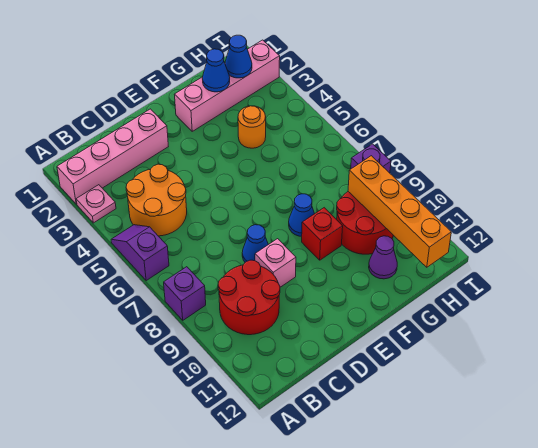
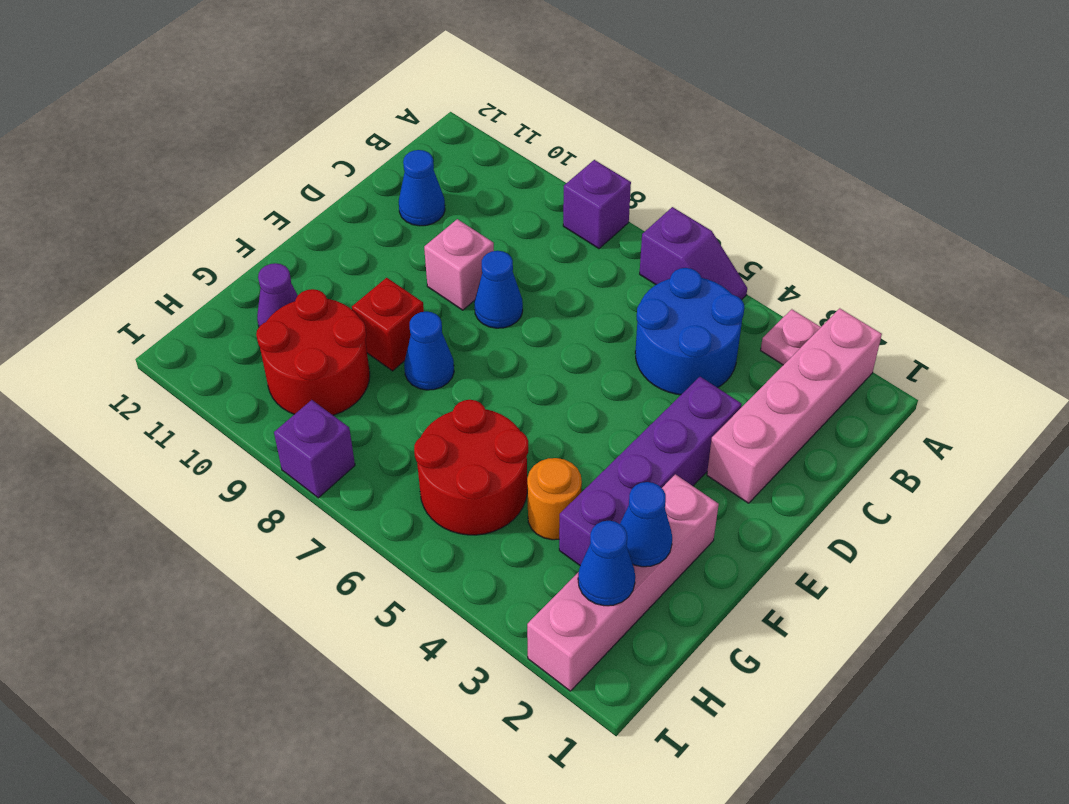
orange round brick B4:C5 level 1 -> blue round brick B4:C5 level 1
red round brick B9:C10 level 1 -> red round brick G5:H6 level 1
none -> blue cone C11 level 1
none -> purple brick D3:G3 level 1
orange brick H9:H12 level 2 -> none

